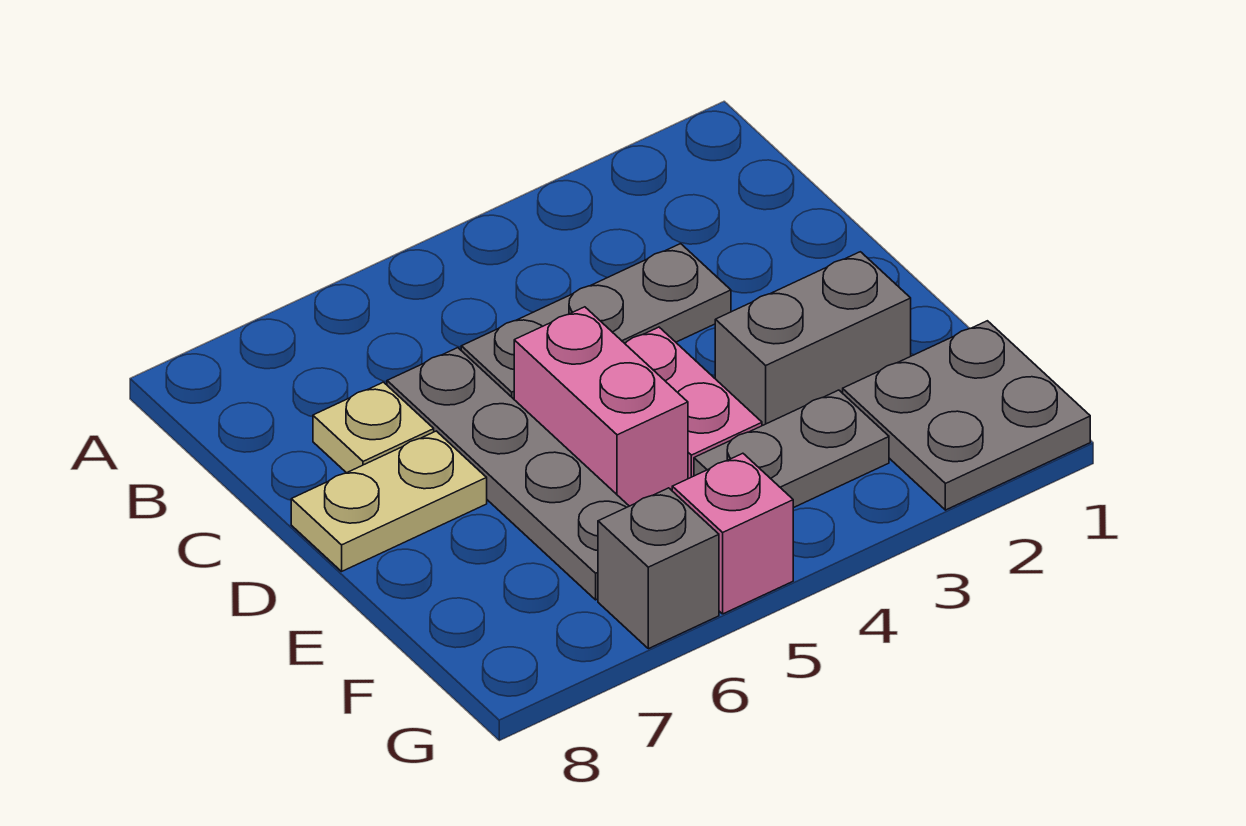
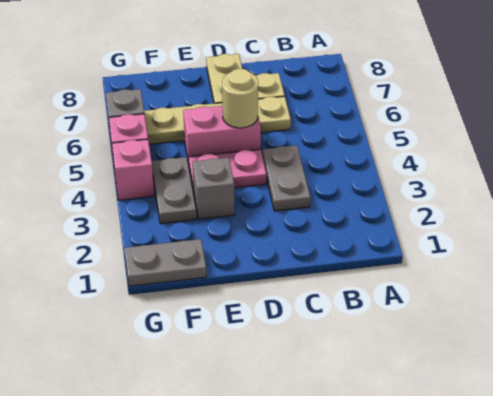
grey plate C3:C5 level 1 -> grey plate C3:C4 level 1
grey plate C6:F6 level 1 -> tan plate C6:F6 level 1
none -> tan round brick D5 level 2
grey brick E2:E3 level 1 -> grey brick E3 level 1
grey plate F1:G2 level 1 -> grey plate F1:G1 level 1
none -> pink brick G4 level 1

